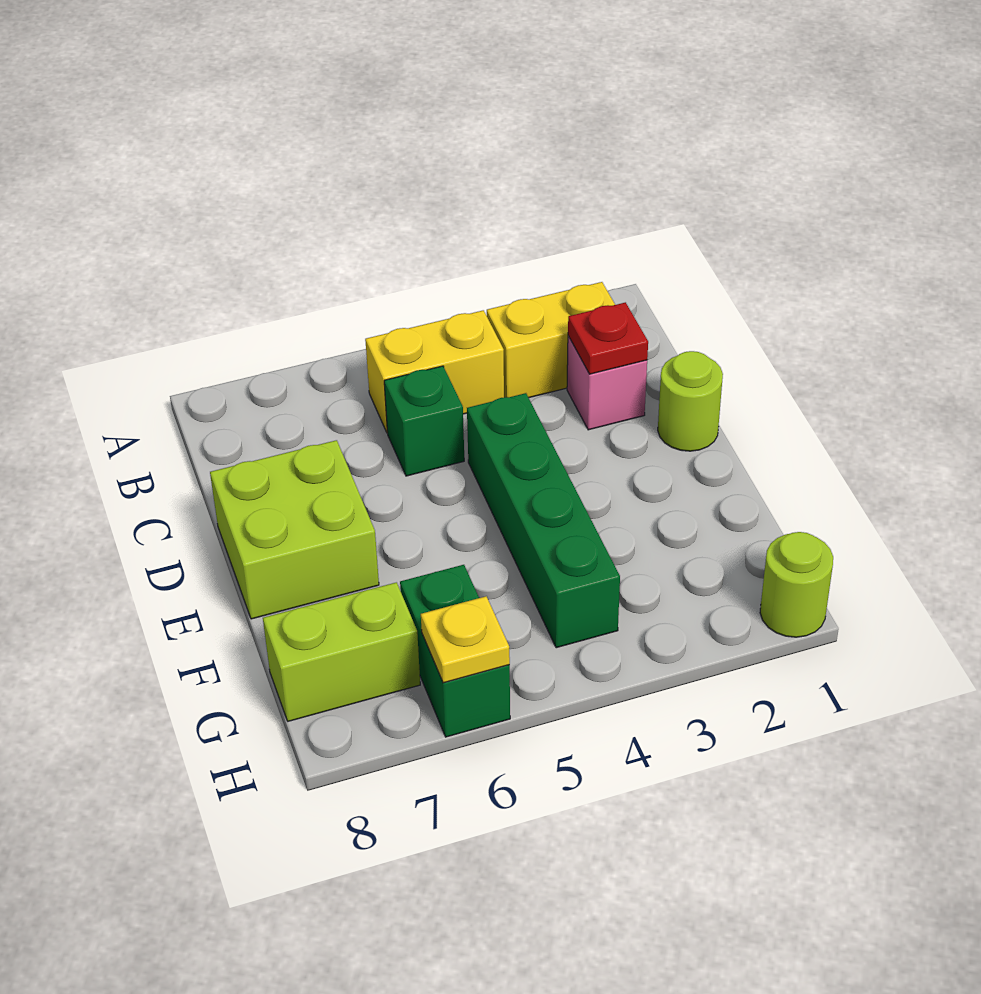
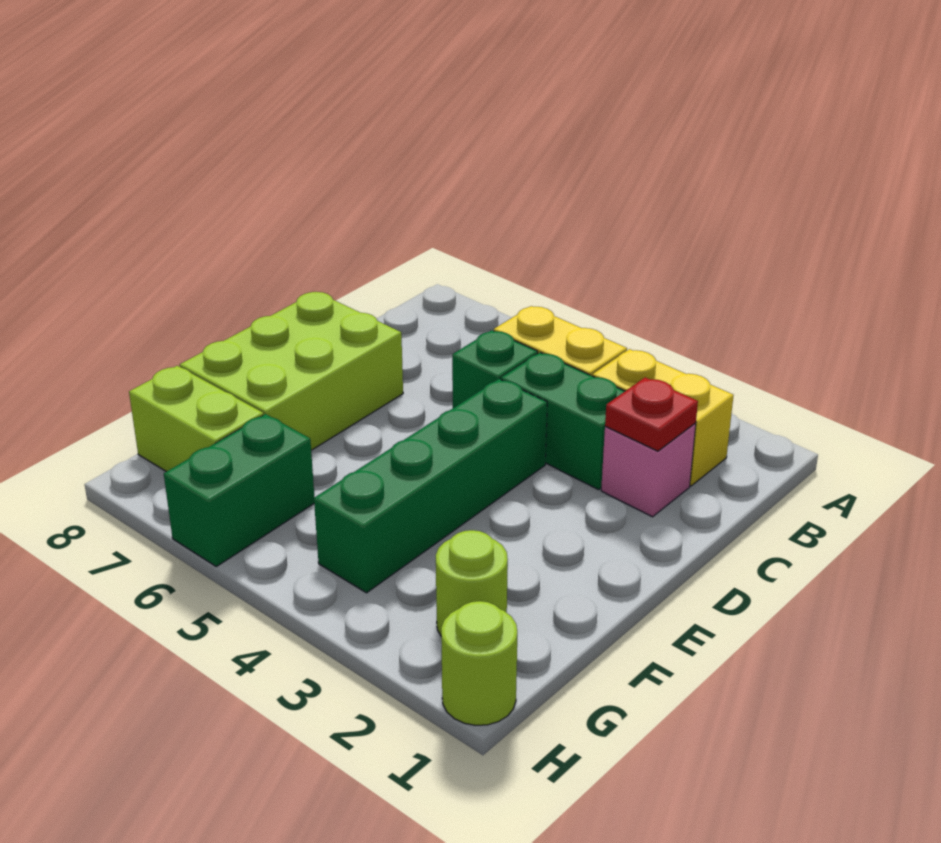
none -> green brick C3:C4 level 1
lime round brick D1 level 1 -> lime round brick G2 level 1
lime brick D7:E8 level 1 -> lime brick D7:F8 level 1
yellow plate H6 level 2 -> none

